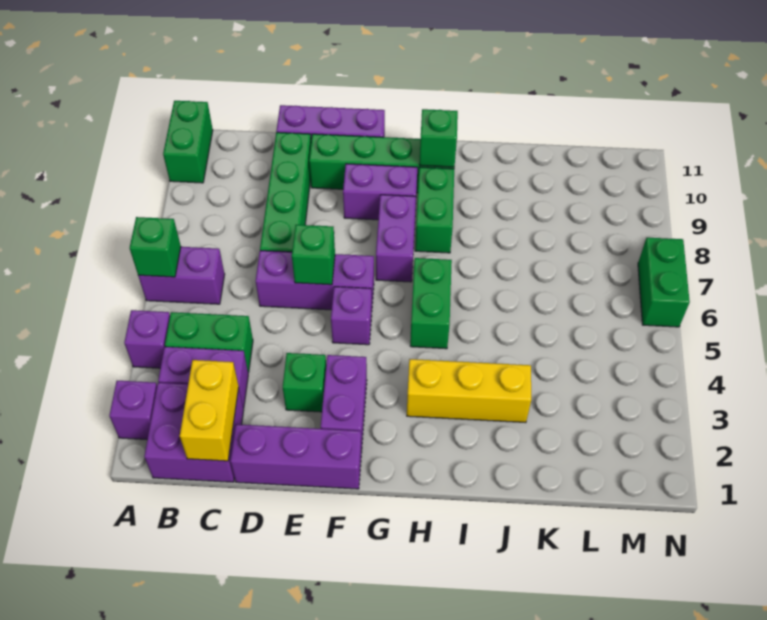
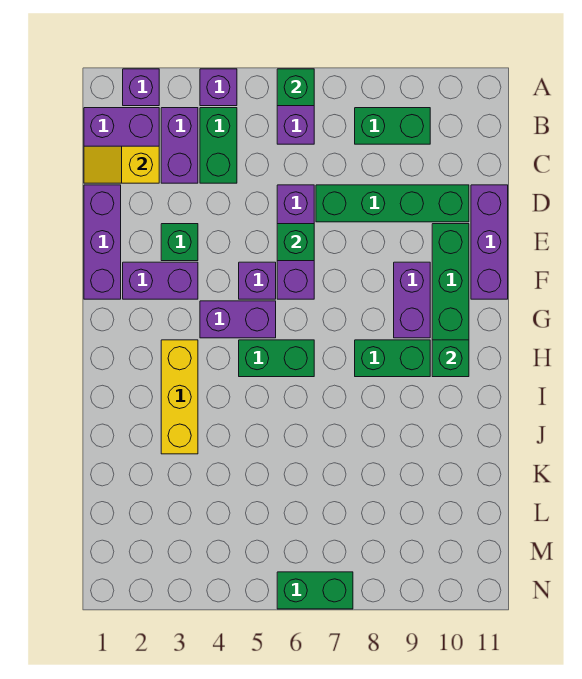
green brick A10:A11 level 1 -> green brick B8:B9 level 1
yellow brick C1:C2 level 2 -> yellow slope C1:C2 level 2 top 2
purple brick G7:G8 level 1 -> purple brick G4:G5 level 1

